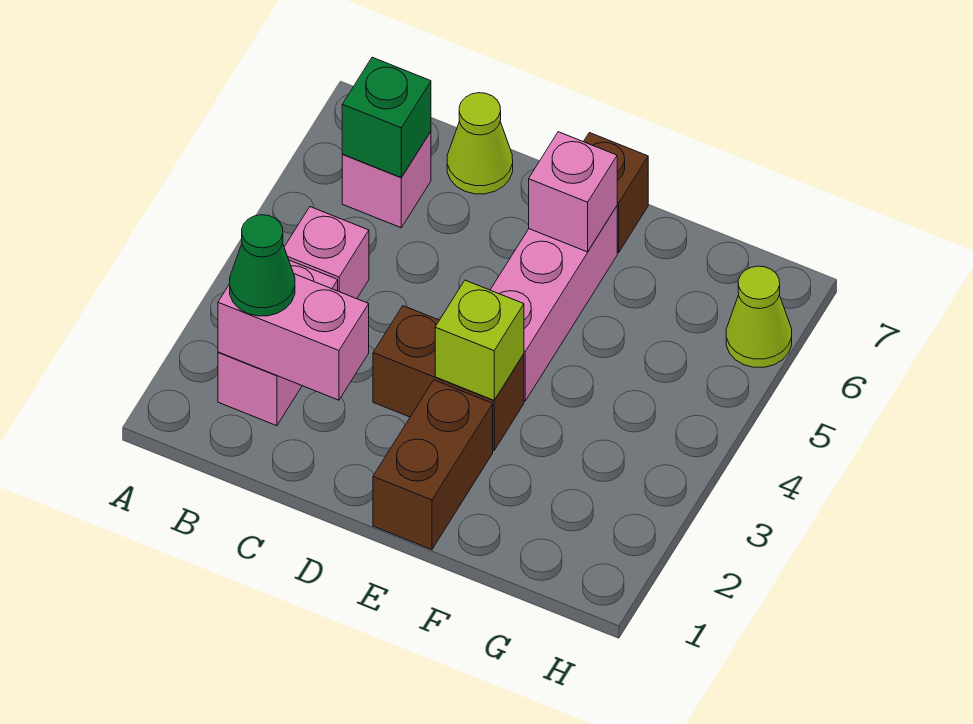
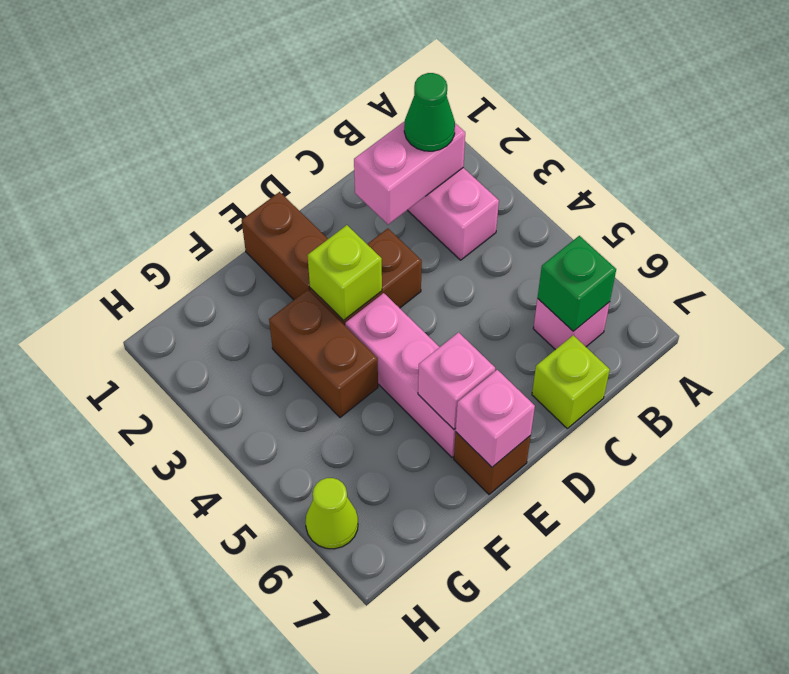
pink brick B4 level 1 -> pink brick E7 level 2
lime cone C7 level 1 -> lime brick C7 level 1
none -> brown brick F3:F4 level 1

